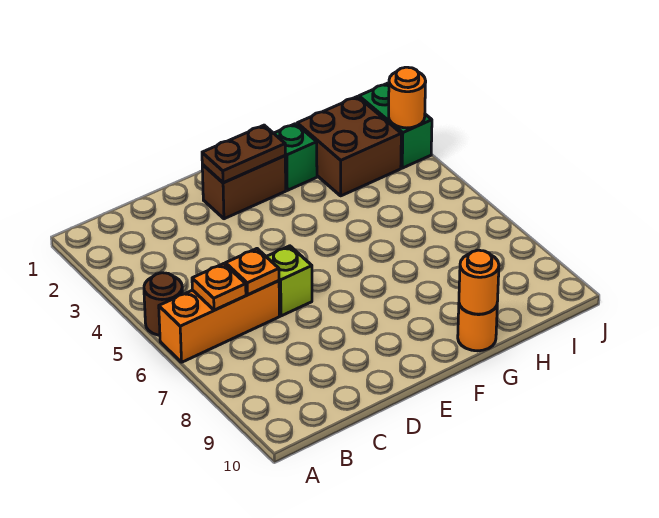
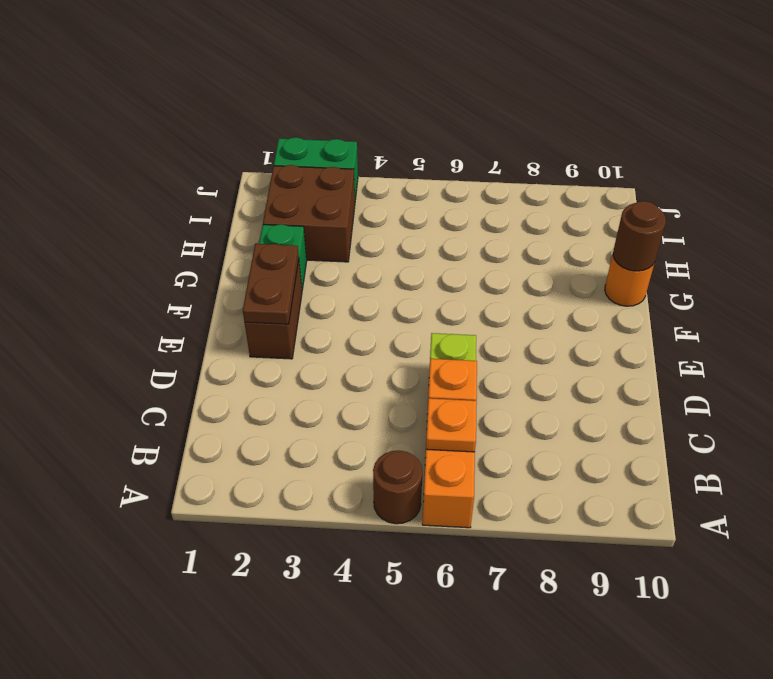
orange round brick G10 level 2 -> brown round brick G10 level 2
orange round brick J3 level 2 -> none

